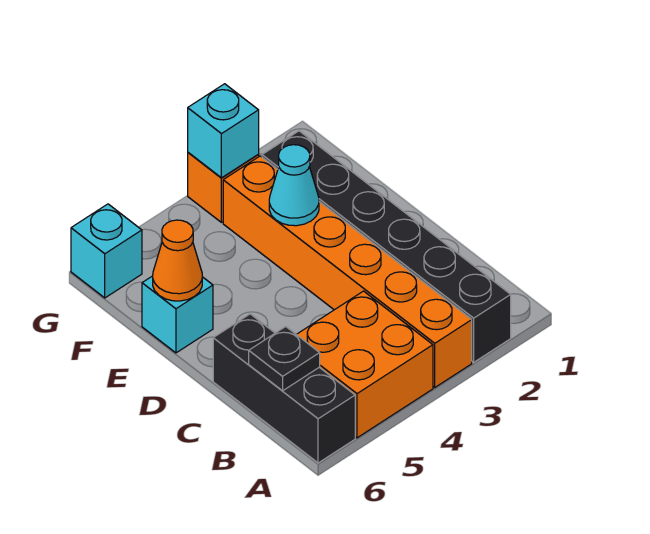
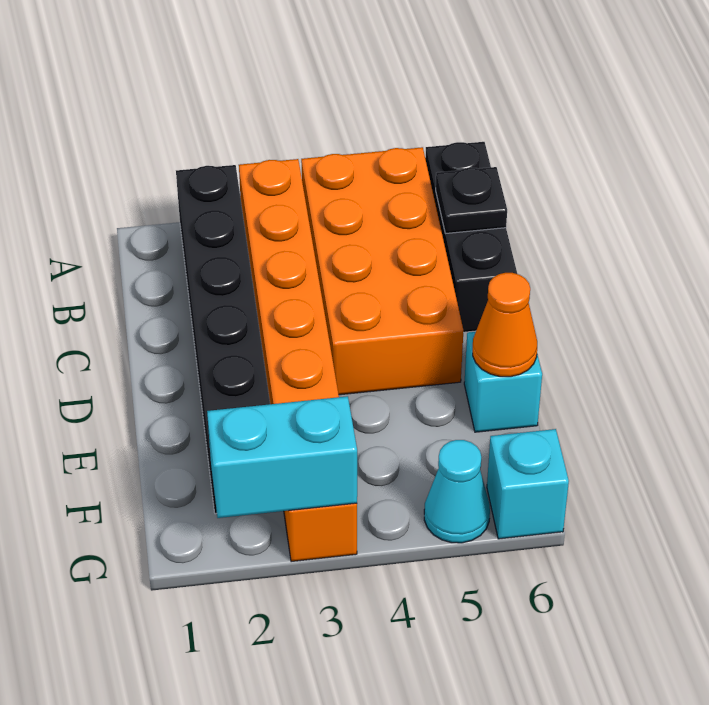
orange brick A4:B5 level 1 -> orange brick A4:D5 level 1
cyan cone E3 level 2 -> cyan cone G5 level 1
cyan brick G3 level 2 -> cyan brick G2:G3 level 2

